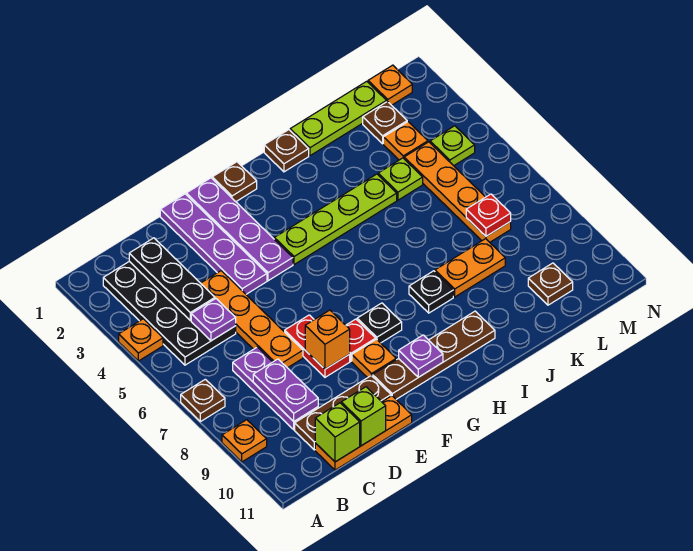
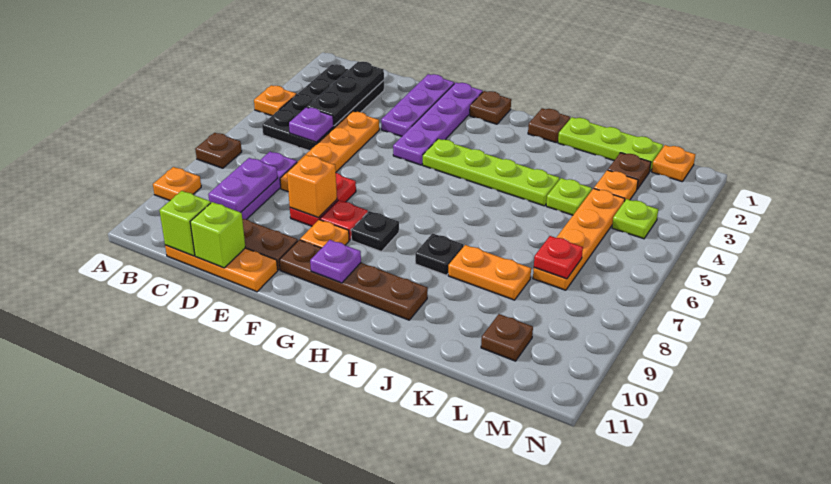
purple plate E1:E4 level 1 -> purple plate E1:E3 level 1

